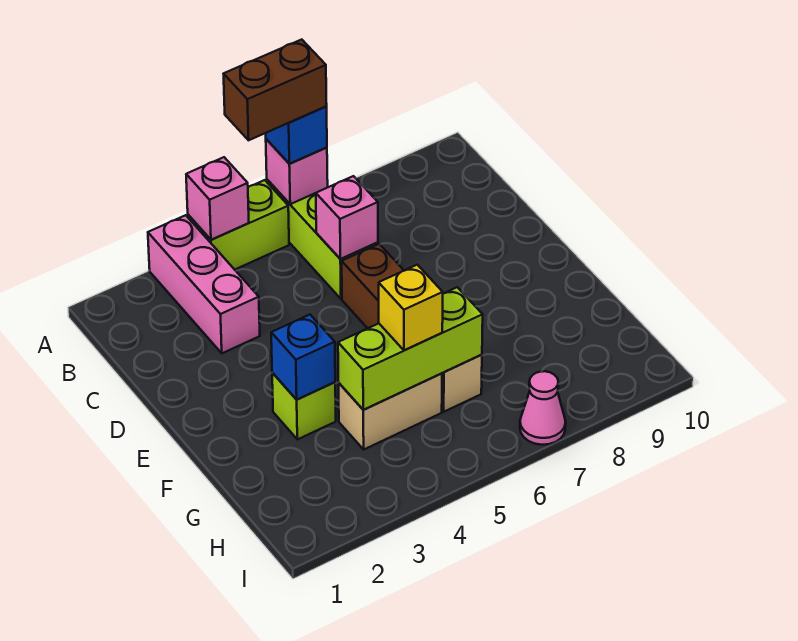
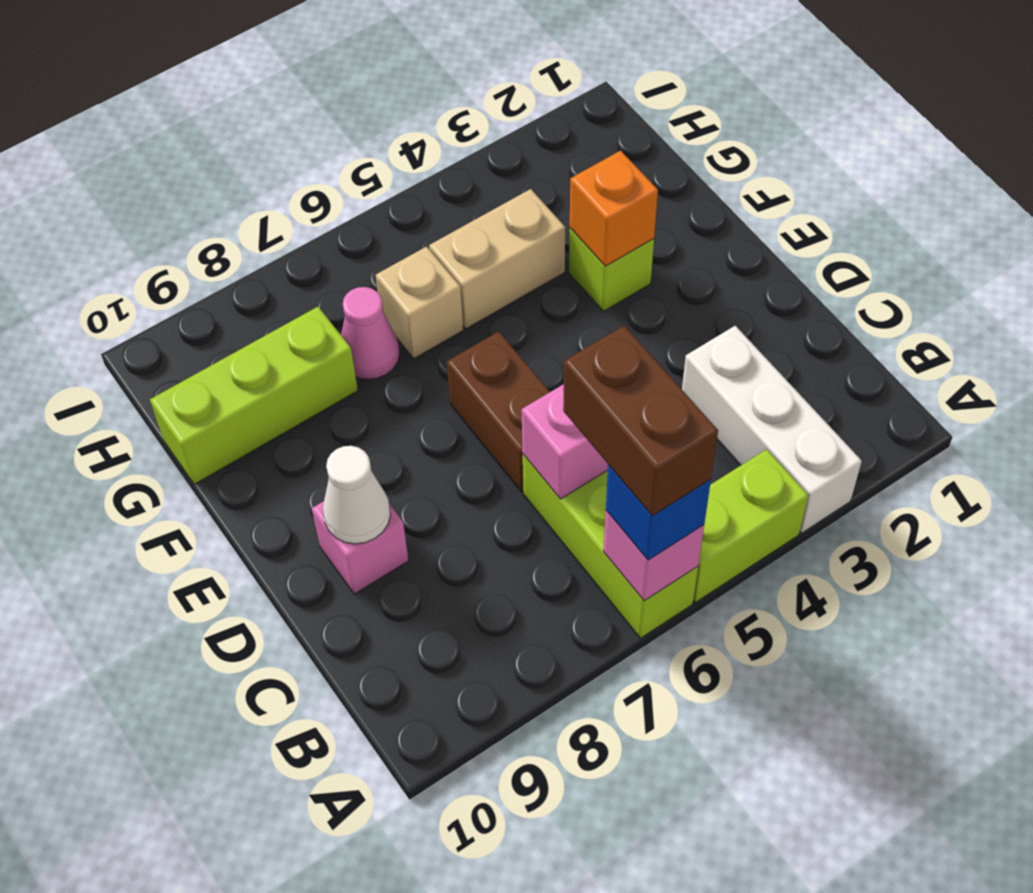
pink brick A3:C3 level 1 -> white brick A3:C3 level 1
pink brick A4 level 2 -> pink brick D9 level 1
brown brick A5:A6 level 4 -> brown brick A6:B6 level 4
none -> white cone D9 level 2
blue brick F3 level 2 -> orange brick F3 level 2
lime brick G4:G6 level 2 -> lime brick G8:G10 level 1
yellow brick G5 level 3 -> none
pink cone I7 level 1 -> pink cone G7 level 1

